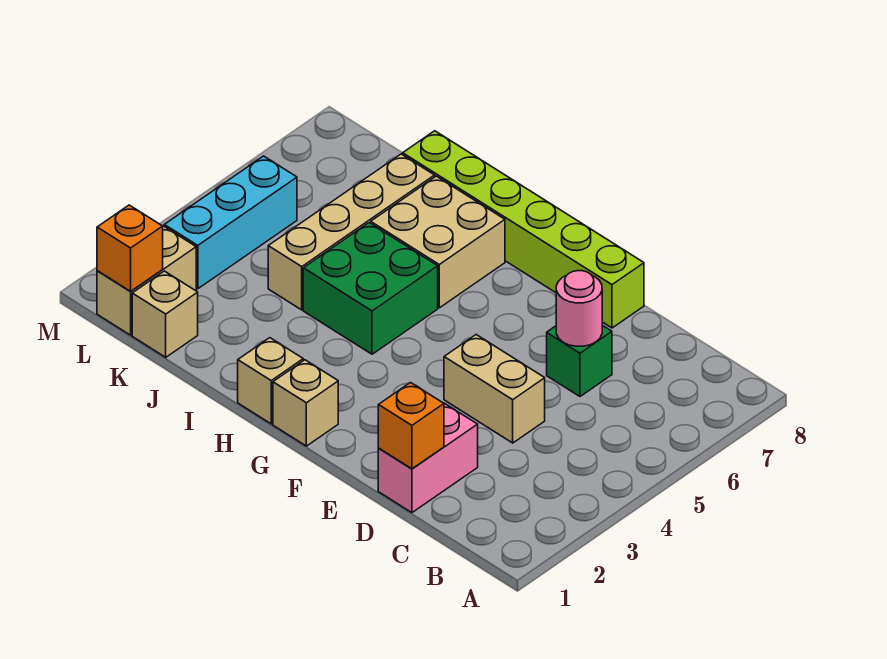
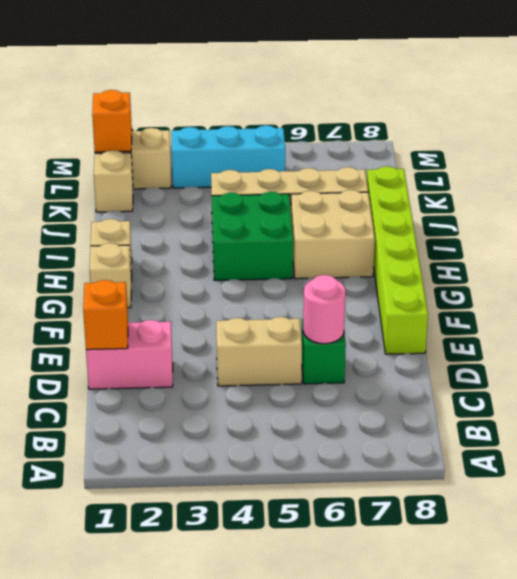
tan brick D4:E4 level 1 -> tan brick D4:D5 level 1

